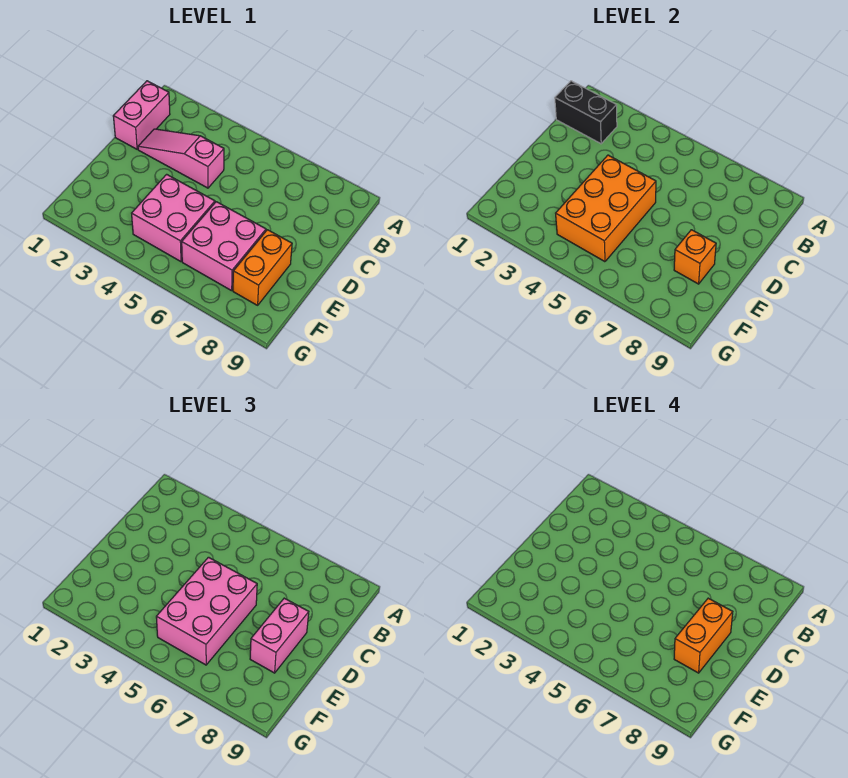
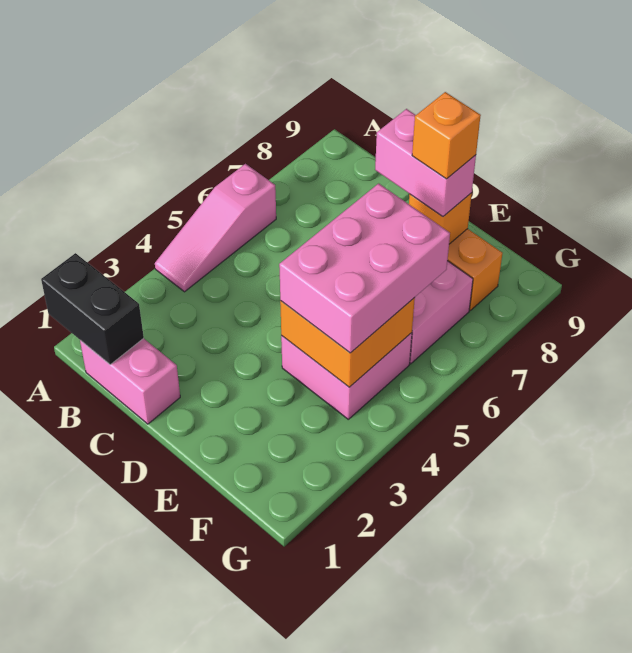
black brick B1:B2 level 2 -> black brick A1:B1 level 2
pink slope C2:C4 level 1 top 4 -> pink slope A4:A6 level 1 top 6
orange brick D4:F5 level 2 -> orange brick E4:F5 level 2
pink brick D5:F6 level 3 -> pink brick E4:F6 level 3
orange brick D8:E8 level 4 -> orange brick E8 level 4

